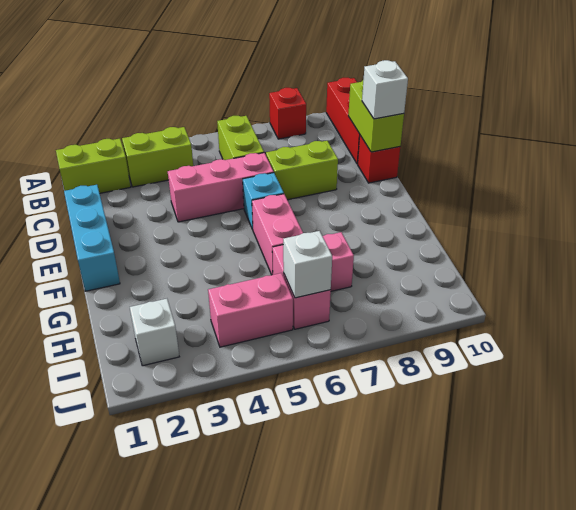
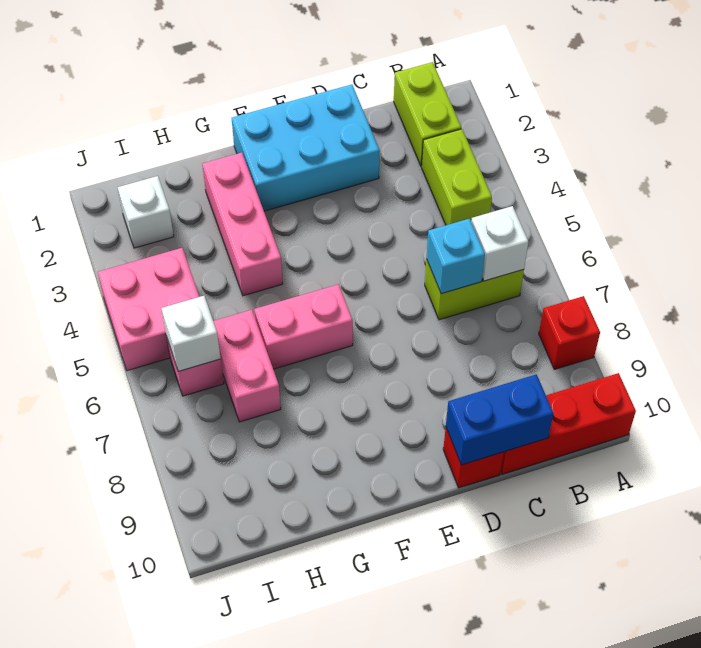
lime brick C10:D10 level 2 -> blue brick C10:D10 level 2
cyan brick D1:F1 level 1 -> cyan brick D1:F2 level 1
pink brick D4:D6 level 1 -> pink brick G2:G4 level 1
lime brick D7:D8 level 1 -> none
white brick D10 level 3 -> white brick B6 level 2
cyan brick E6 level 1 -> cyan brick C6 level 2
pink brick I4:I5 level 1 -> pink brick I4:J5 level 1

